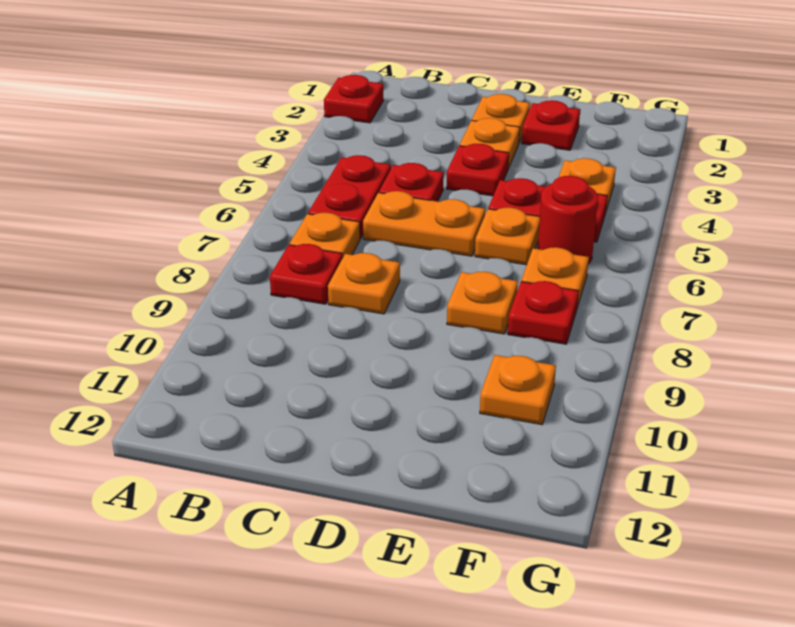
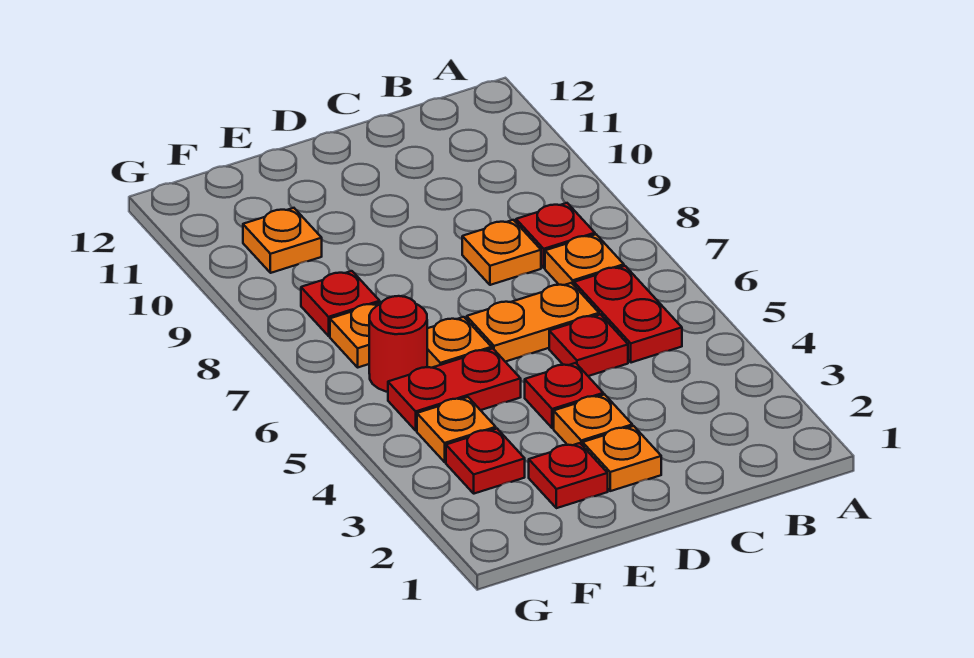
red plate A2 level 1 -> red plate F3 level 1
orange plate E8 level 1 -> none

